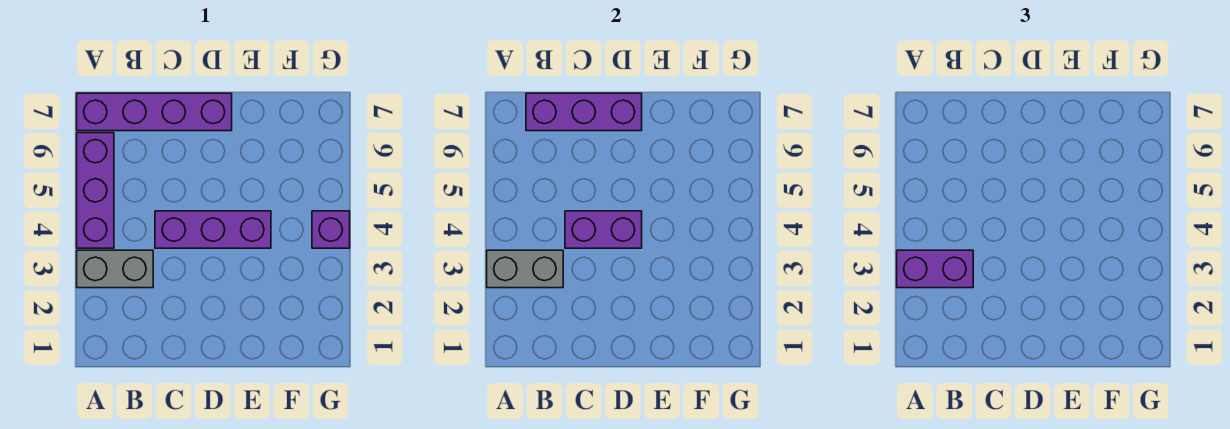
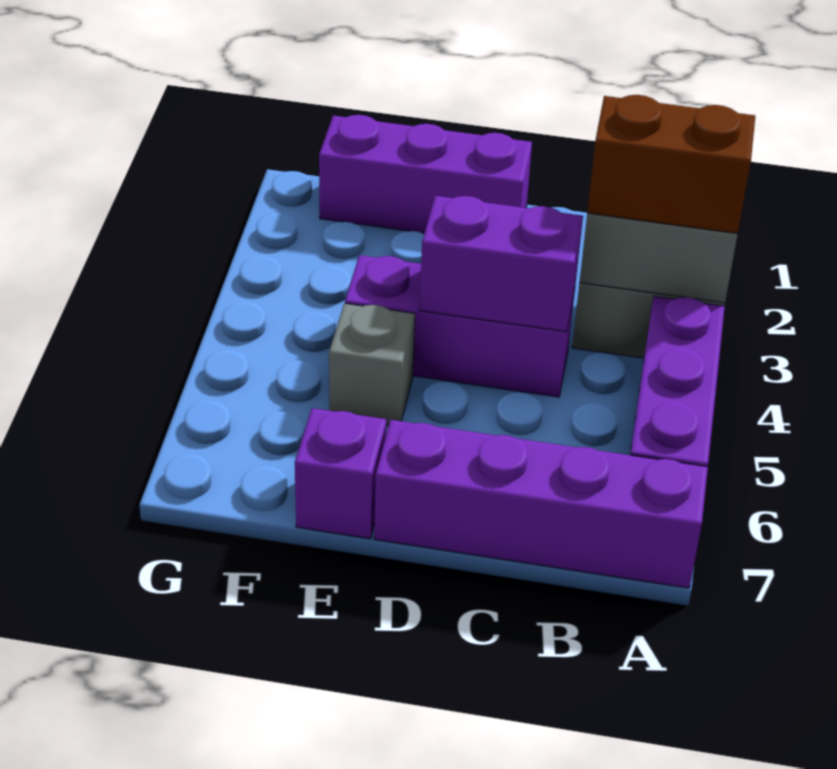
purple brick A3:B3 level 3 -> brown brick A3:B3 level 3
purple brick B7:D7 level 2 -> purple brick D1:F1 level 1
none -> grey brick E5 level 1
purple brick G4 level 1 -> purple brick E7 level 1

